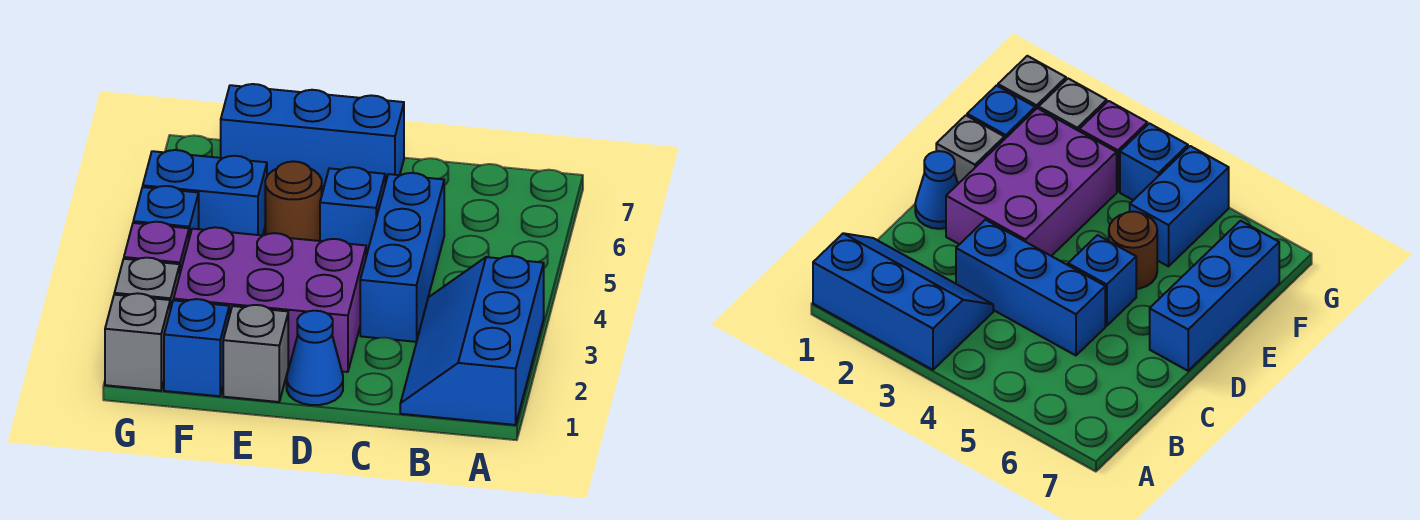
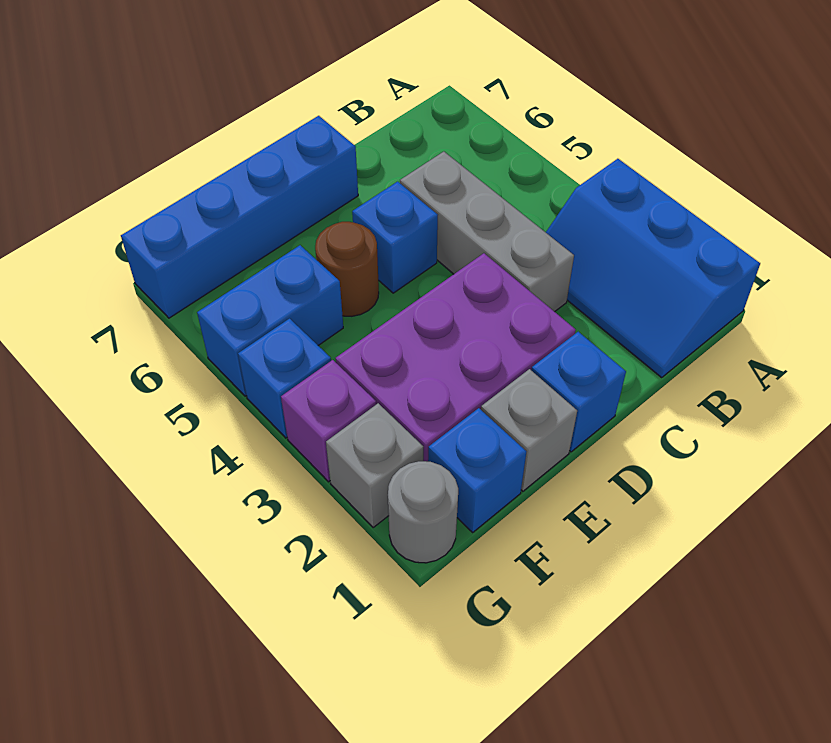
blue brick C3:C5 level 1 -> grey brick C3:C5 level 1
blue cone D1 level 1 -> blue brick D1 level 1
blue brick D7:F7 level 1 -> blue brick D7:G7 level 1
grey brick G1 level 1 -> grey round brick G1 level 1

